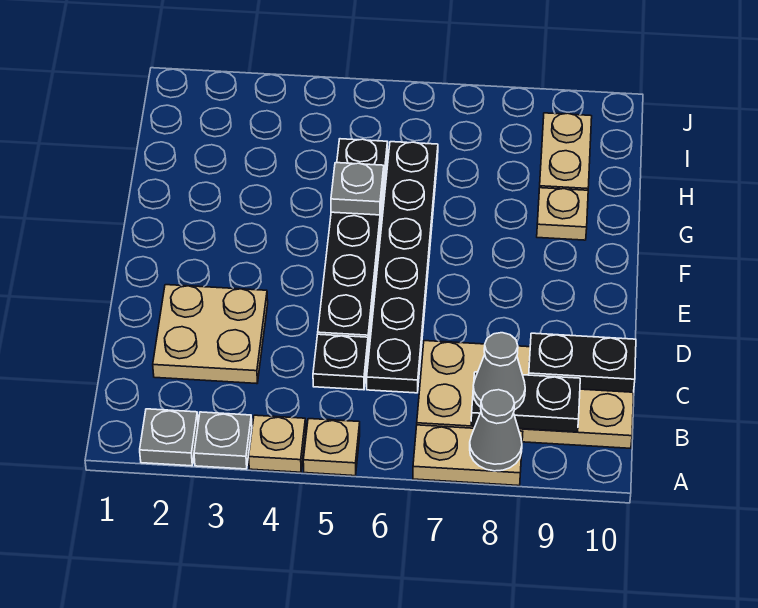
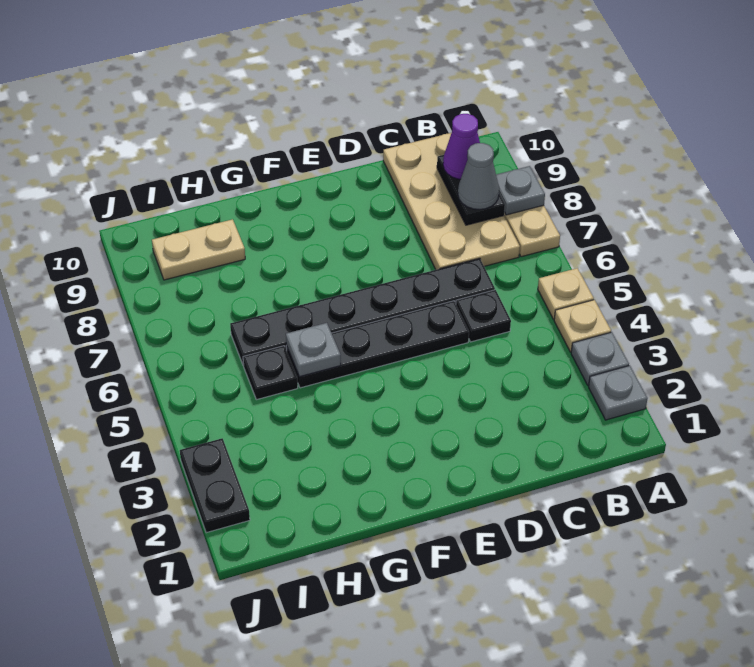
grey cone A8 level 2 -> grey plate A8 level 2
none -> purple cone B9 level 3
tan plate C2:D3 level 1 -> none
black plate C9:C10 level 2 -> black plate J2:J3 level 1
tan plate G9 level 1 -> none

